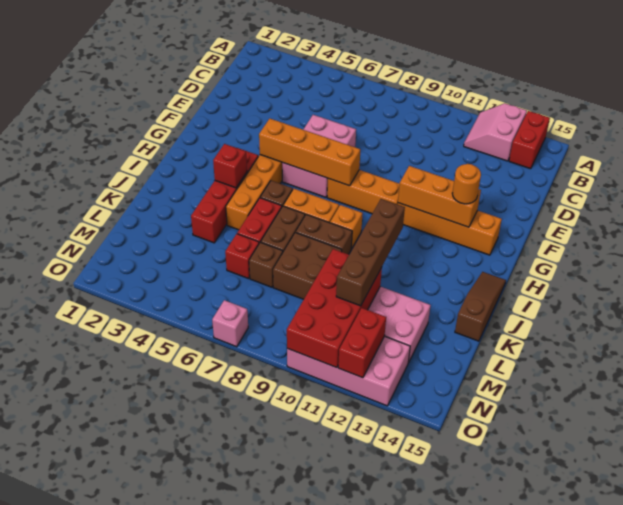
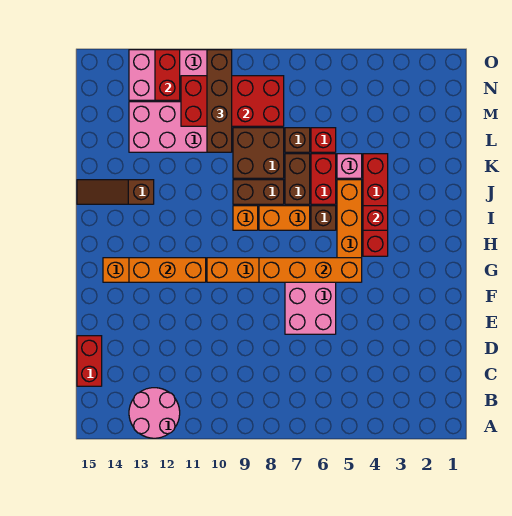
pink slope A12:B13 level 1 top 13 -> pink round brick A12:B13 level 1
red brick A14:B14 level 1 -> red brick C15:D15 level 1
orange round brick G13 level 3 -> none
brown slope I15:K15 level 1 top K -> brown slope J13:J15 level 1 top 13
brown brick J11:M11 level 3 -> brown brick L10:O10 level 3
red brick L10:O11 level 2 -> red brick M8:N11 level 2
pink brick O7 level 1 -> pink brick K5 level 1

